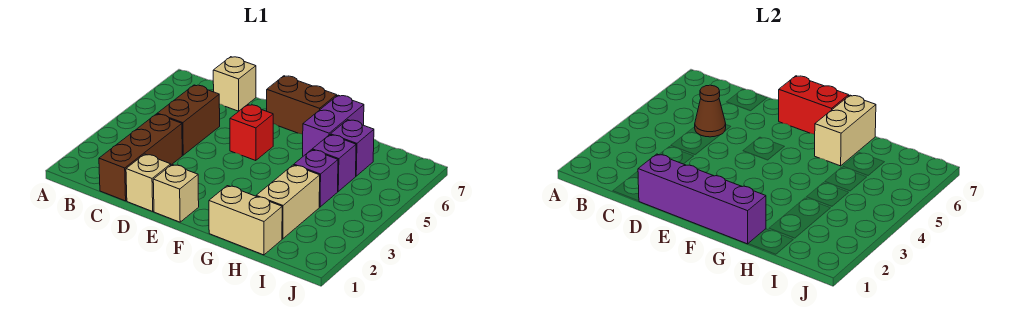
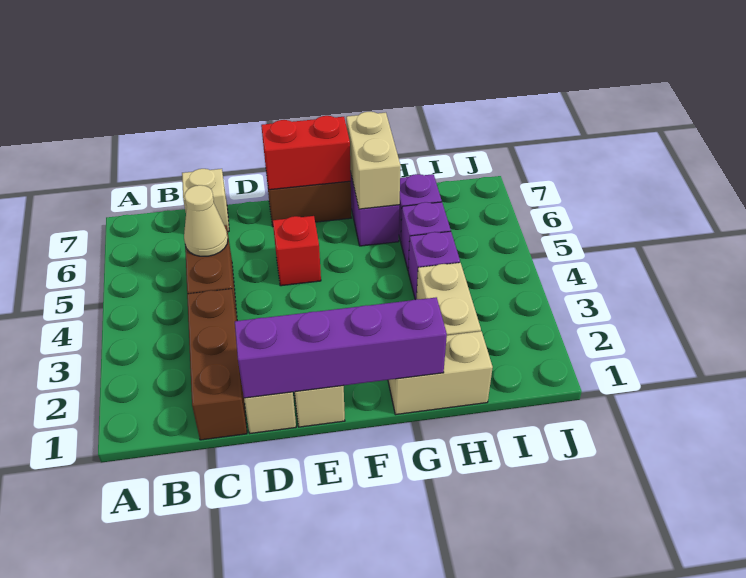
brown cone C5 level 2 -> tan cone C5 level 2

